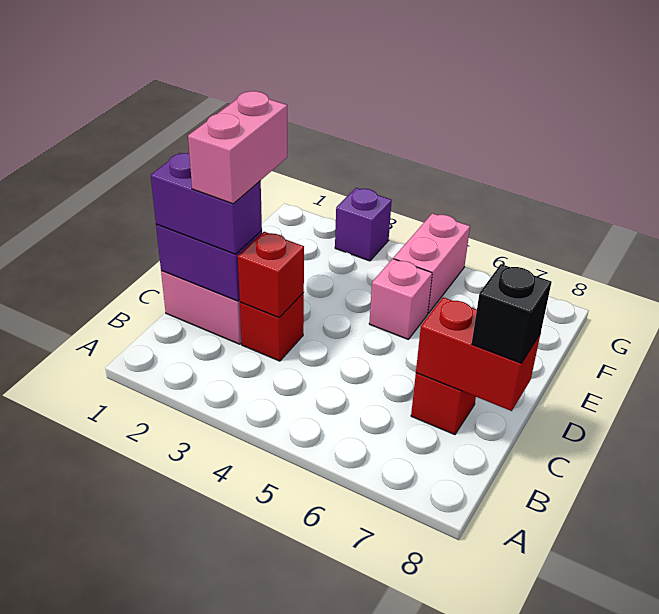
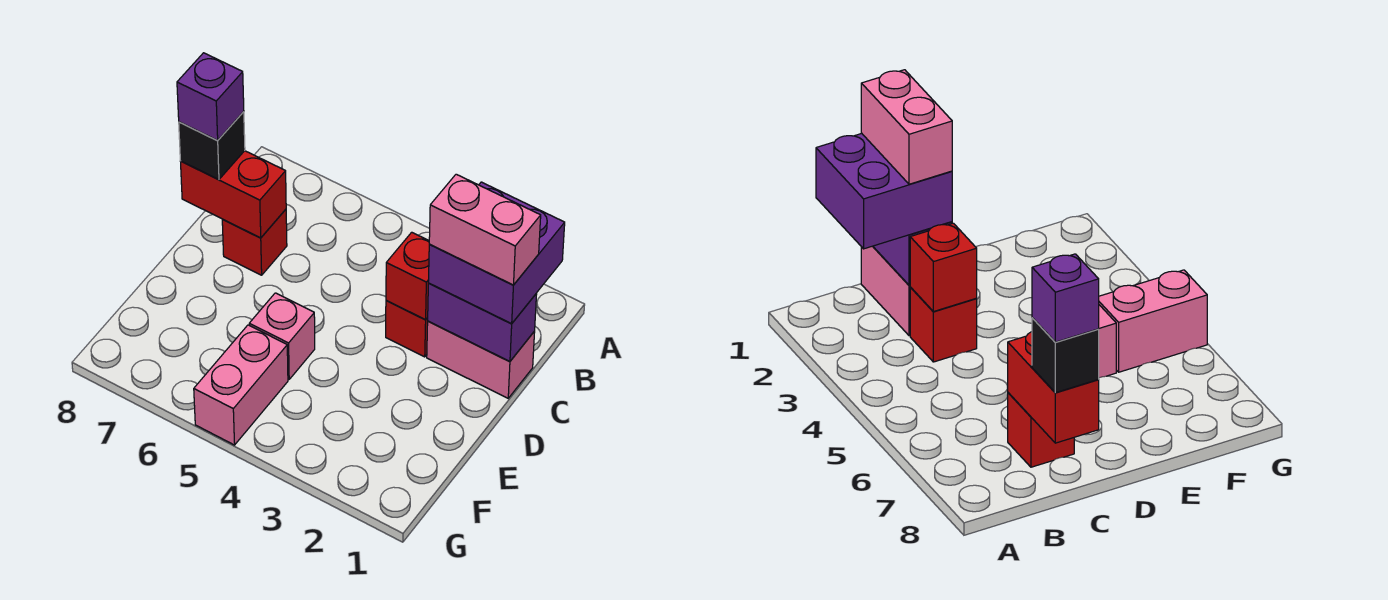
purple brick C1:C2 level 3 -> purple brick B1:C2 level 3
pink brick C2:D2 level 4 -> pink brick C1:C2 level 4
purple brick G3 level 1 -> purple brick C8 level 4

